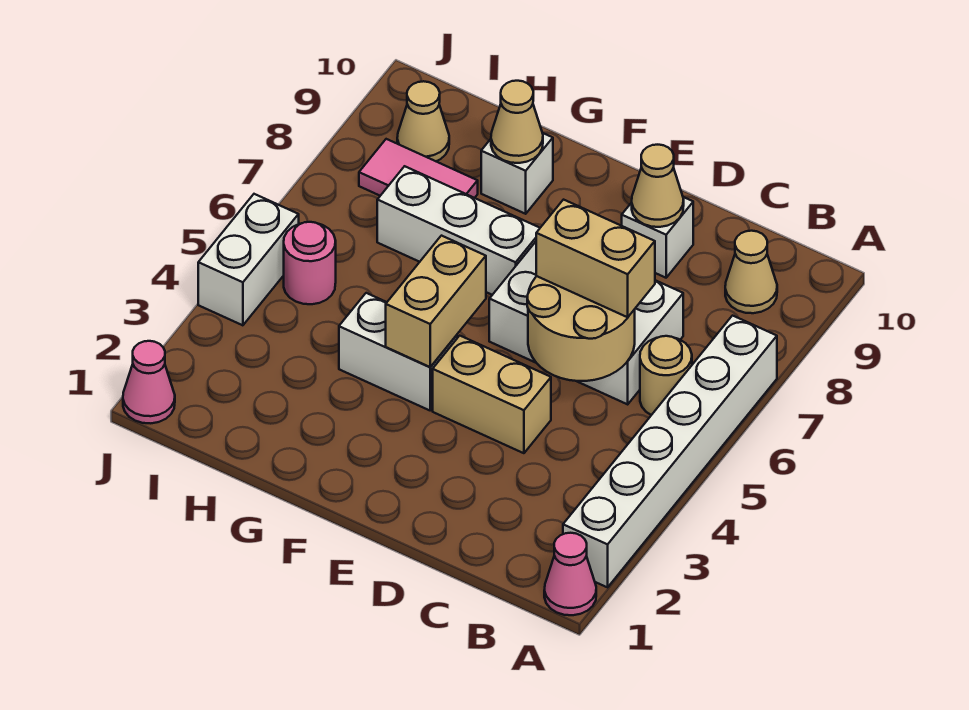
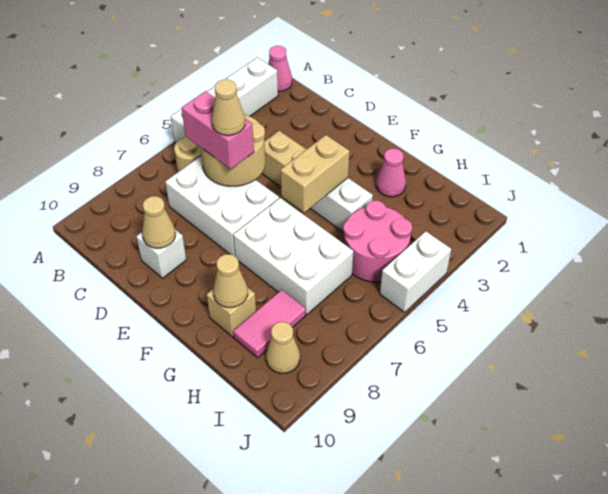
white brick A2:A7 level 1 -> white brick A2:A5 level 1
tan cone B9 level 1 -> tan cone D6 level 4
tan brick C6:D6 level 3 -> pink brick C6:D6 level 3
white brick F7:H7 level 1 -> white brick F6:H7 level 1
white brick G9 level 1 -> tan brick G9 level 1
pink tile H8:I8 level 1 -> pink tile H8:H9 level 1
pink round brick I5 level 1 -> pink round brick H4:I5 level 1
pink cone J1 level 1 -> pink cone G2 level 1

